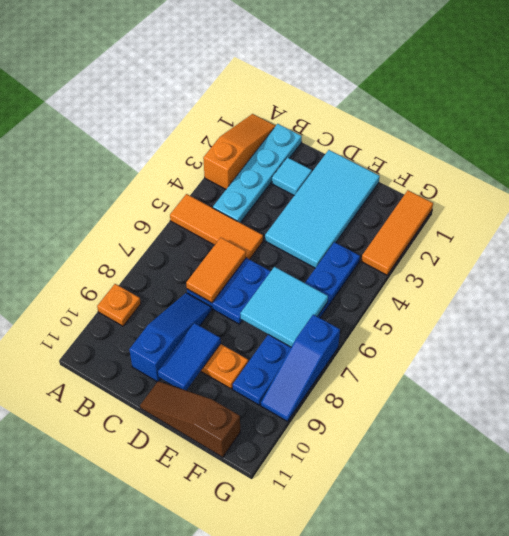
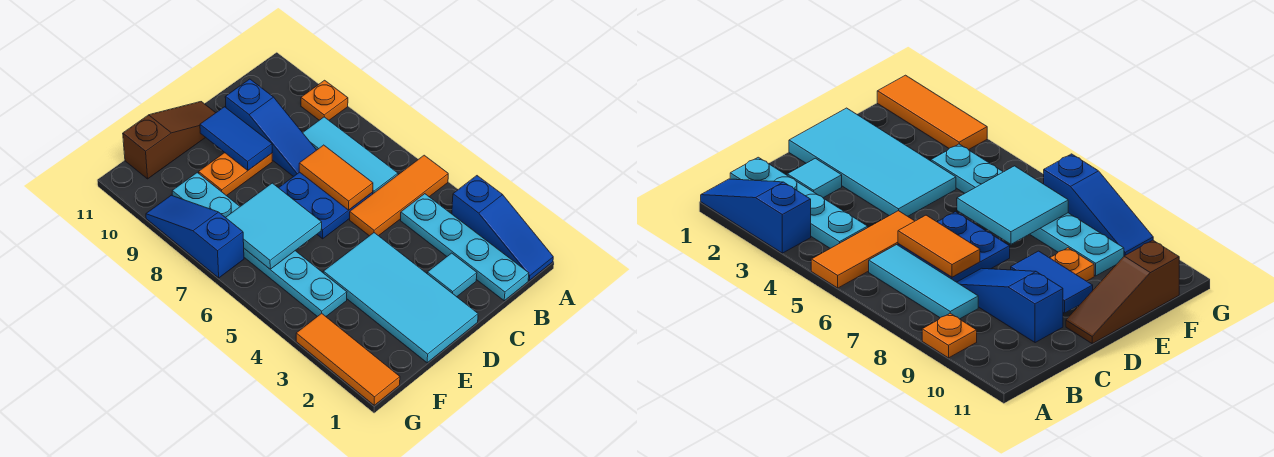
orange slope A1:A3 level 1 top 3 -> blue slope A1:A3 level 1 top 3
none -> cyan tile B6:B8 level 1
blue plate F4:F9 level 1 -> cyan plate F4:F9 level 1

